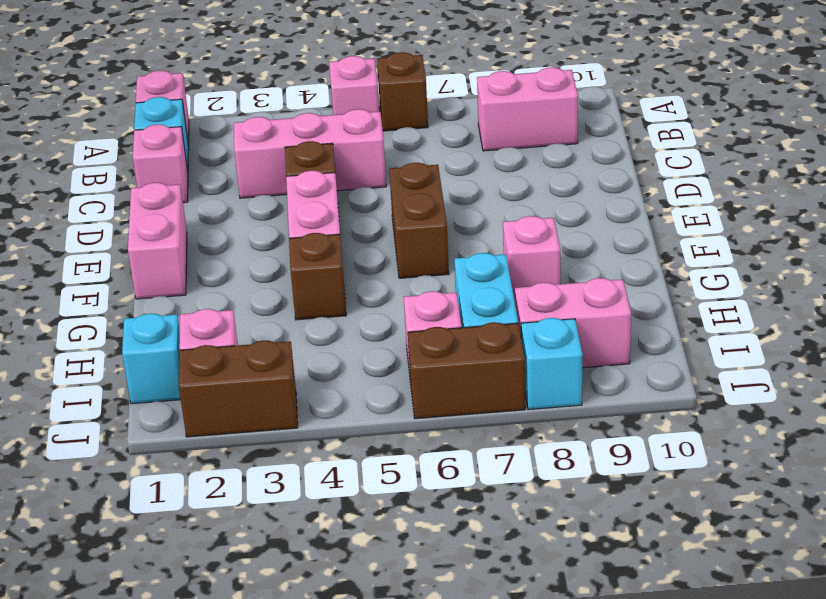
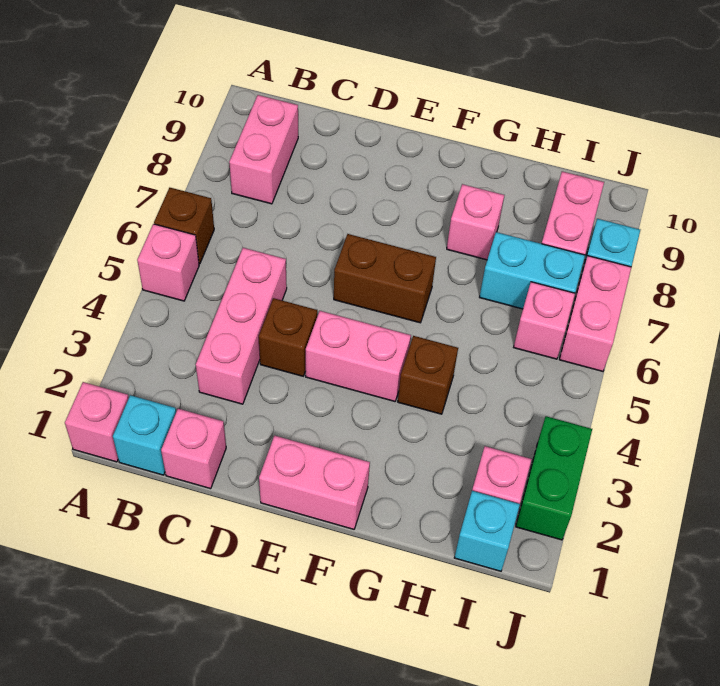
brown brick J2:J3 level 1 -> green brick J2:J3 level 1
brown brick J6:J7 level 1 -> pink brick J6:J7 level 1

